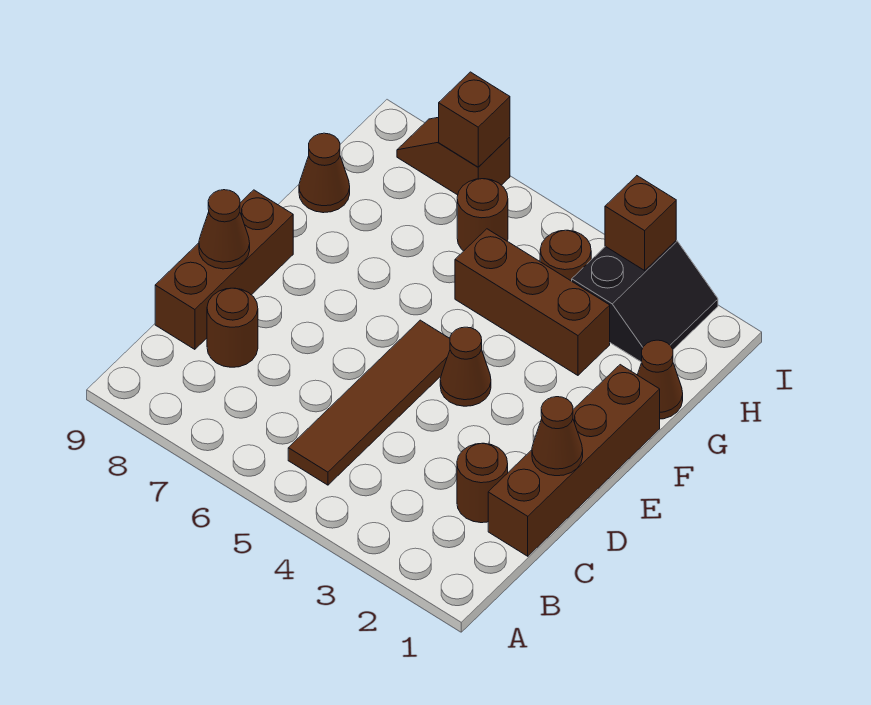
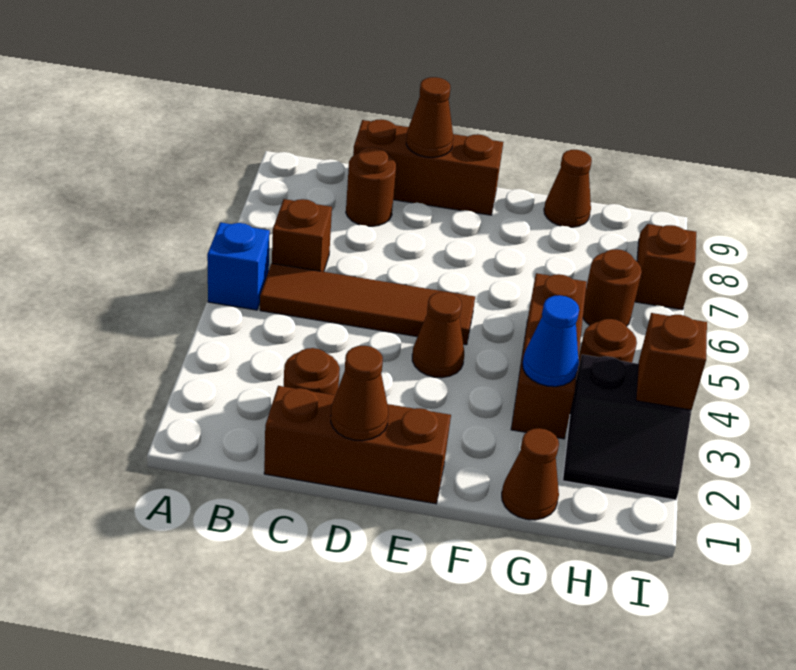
none -> blue brick A5 level 1
brown brick C1:F1 level 1 -> brown brick C1:E1 level 1
none -> blue cone G3 level 2
brown brick I7 level 2 -> brown brick B6 level 1

